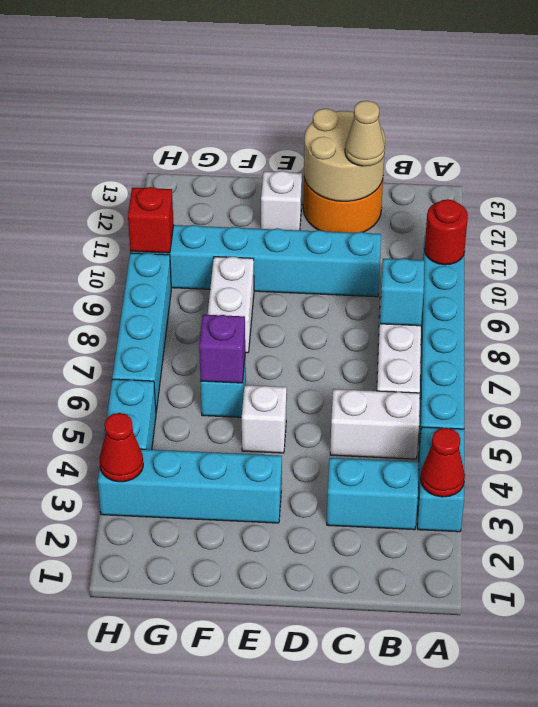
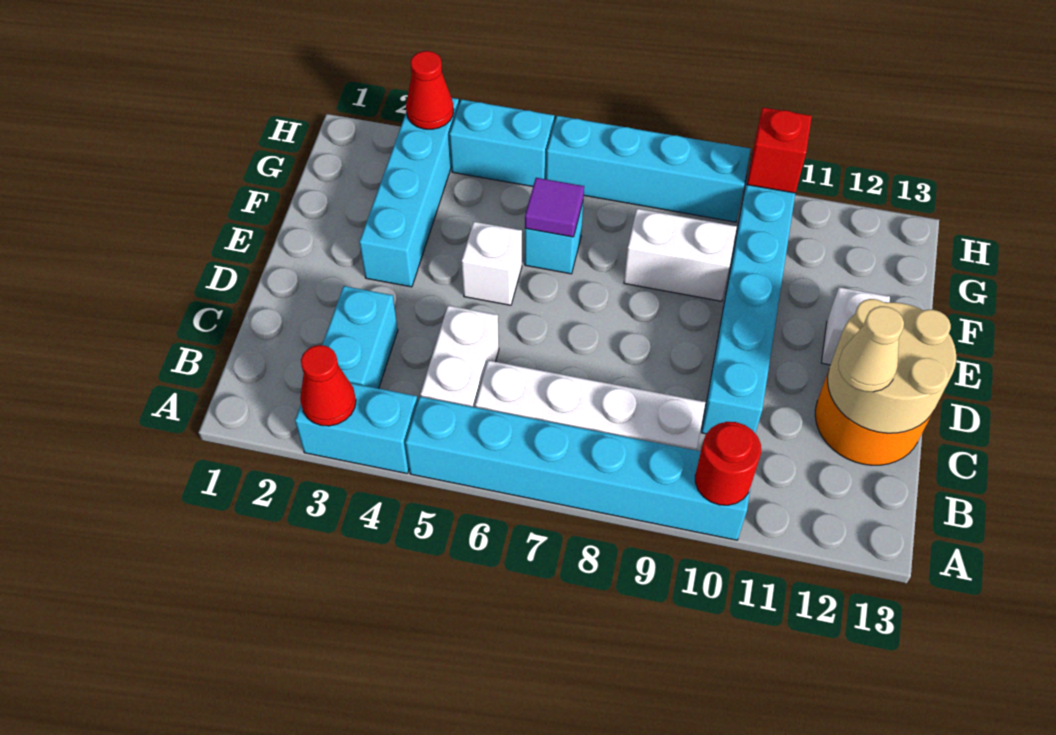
cyan brick B8 level 2 -> none
purple brick F6 level 2 -> purple tile F6 level 2

